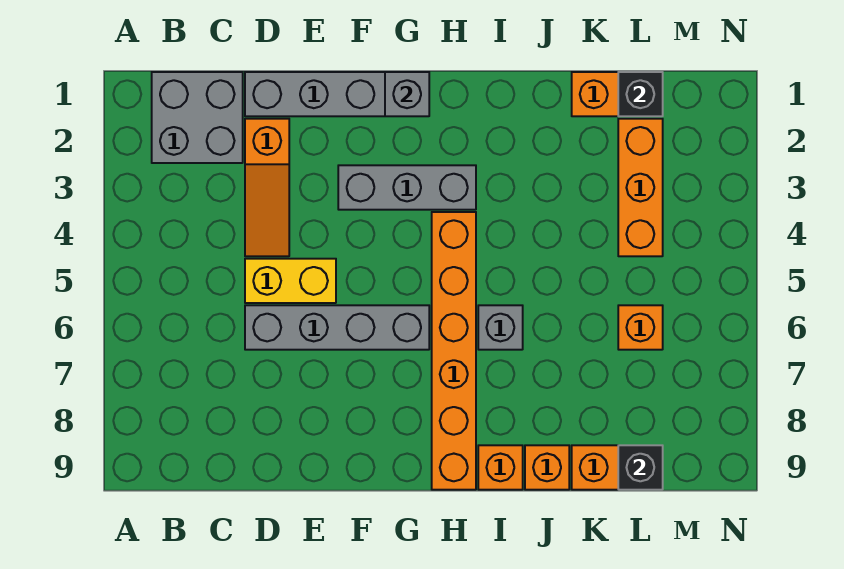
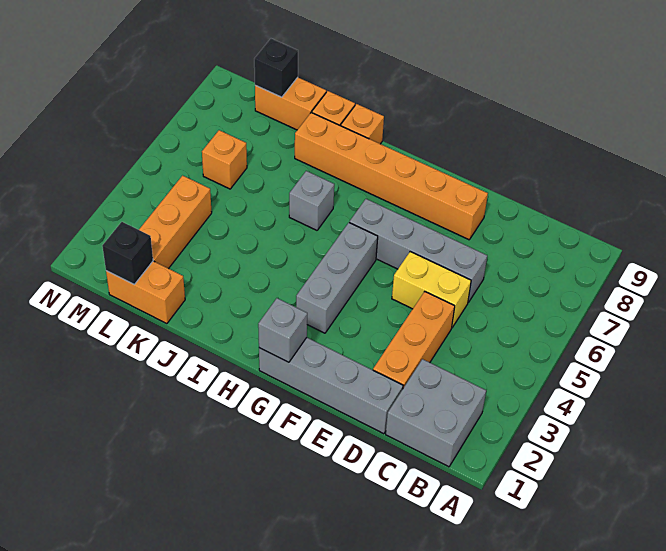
orange slope D2:D4 level 1 top 2 -> orange brick D2:D4 level 1
grey brick F3:H3 level 1 -> grey brick G3:G5 level 1
orange brick H4:H9 level 1 -> orange brick E8:J8 level 1

